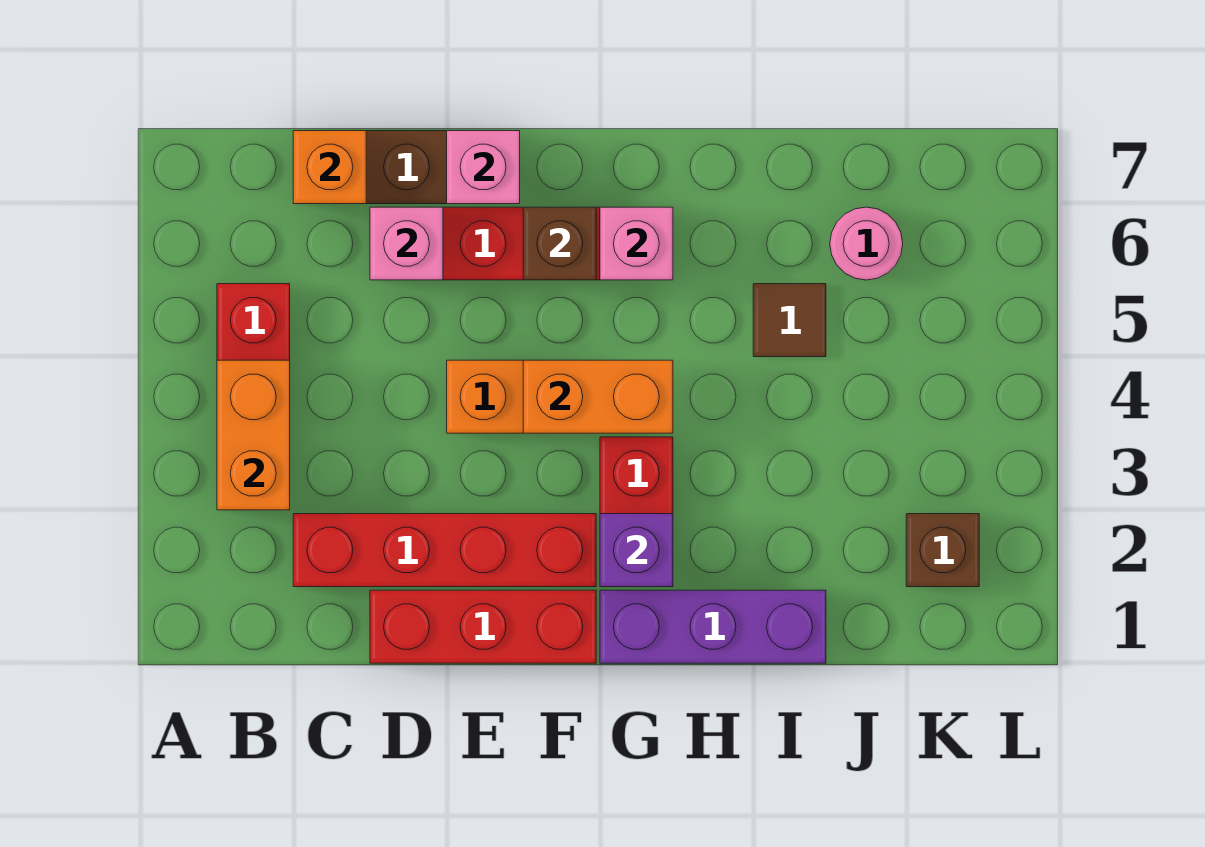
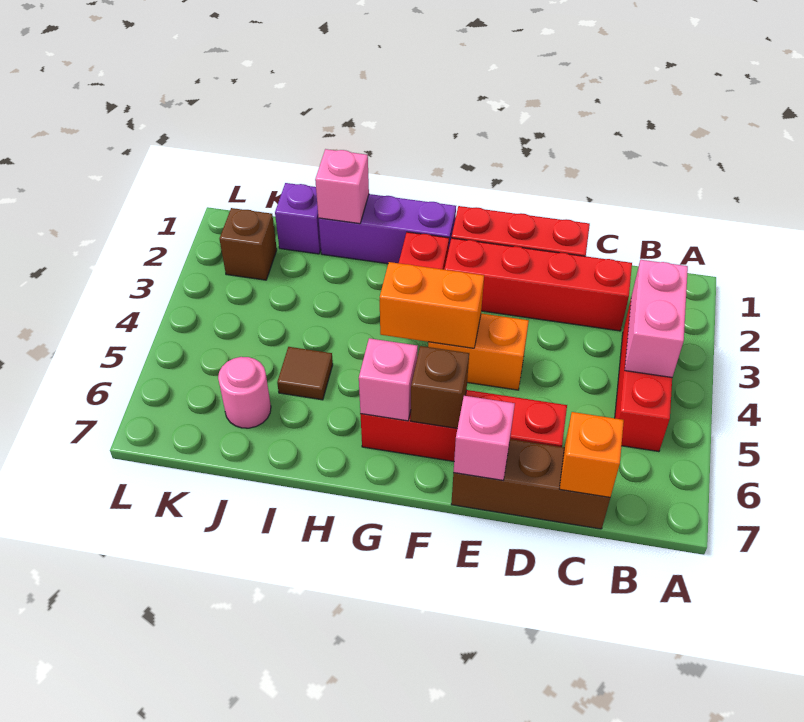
orange brick B3:B4 level 2 -> pink brick B3:B4 level 2
pink brick D6 level 2 -> pink brick I1 level 2
purple brick G2 level 2 -> purple brick J1 level 1

